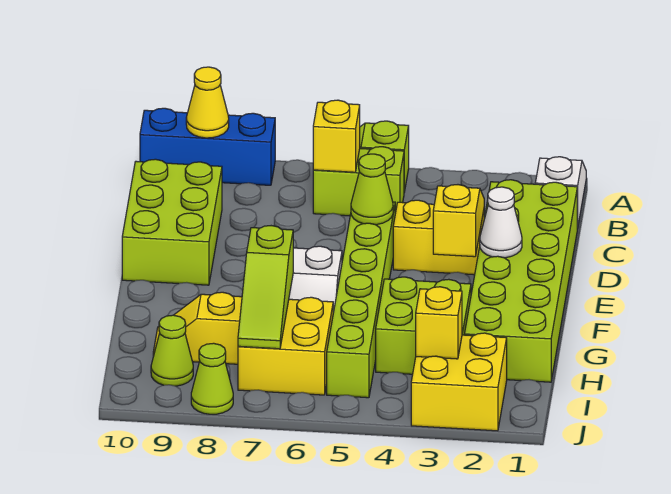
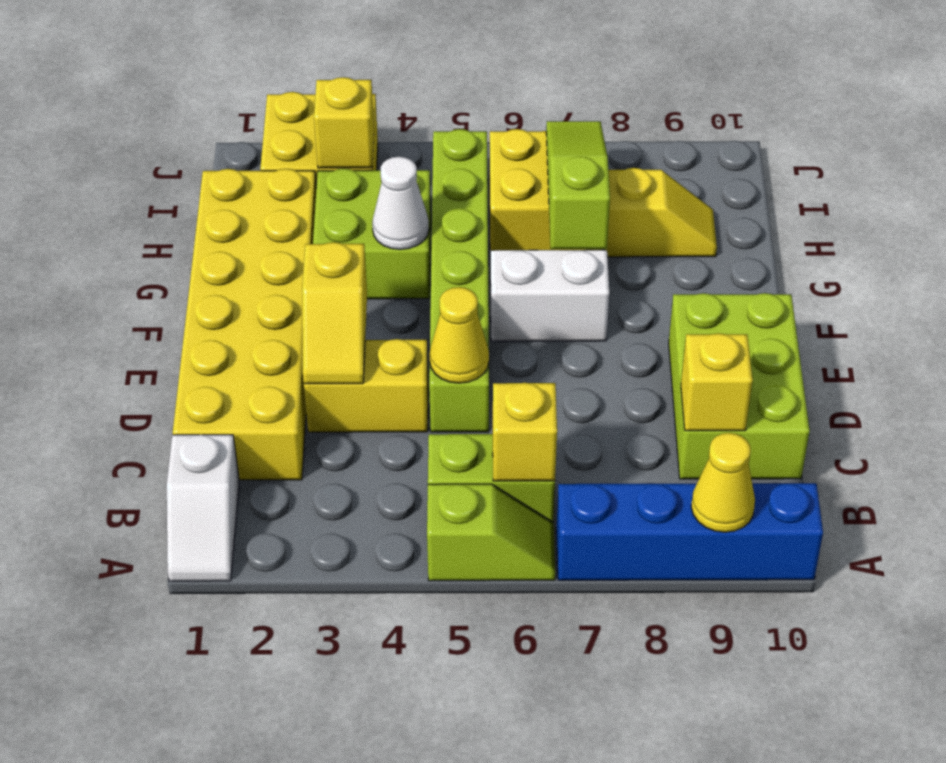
blue brick A8:A10 level 1 -> blue brick A7:A10 level 1
lime brick C1:H2 level 1 -> yellow brick C1:H2 level 1
none -> yellow brick C9 level 2
lime cone D5 level 2 -> yellow cone D5 level 2
white cone E2 level 2 -> white cone G4 level 2
lime cone I9 level 1 -> none
lime cone J8 level 1 -> none

